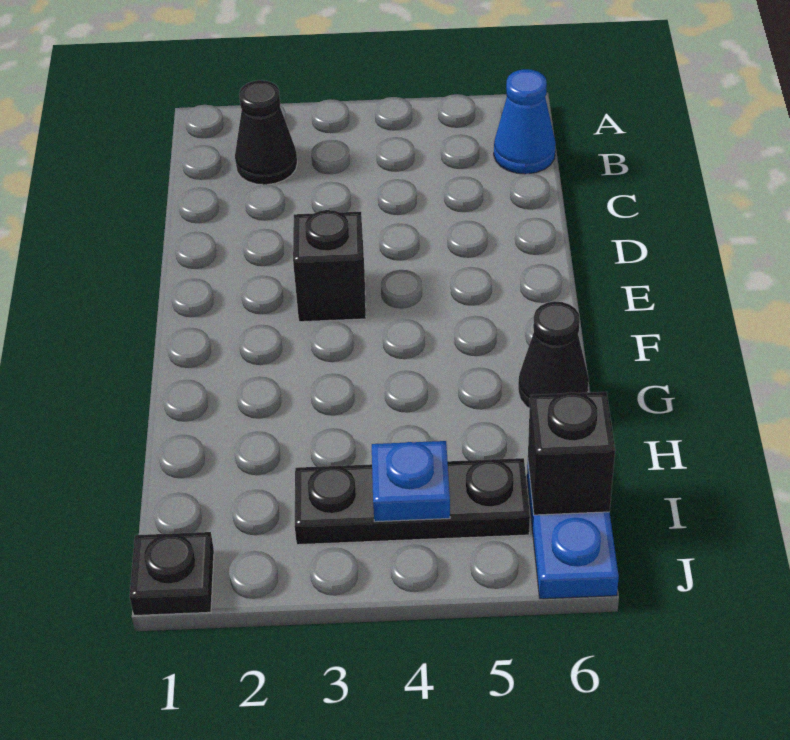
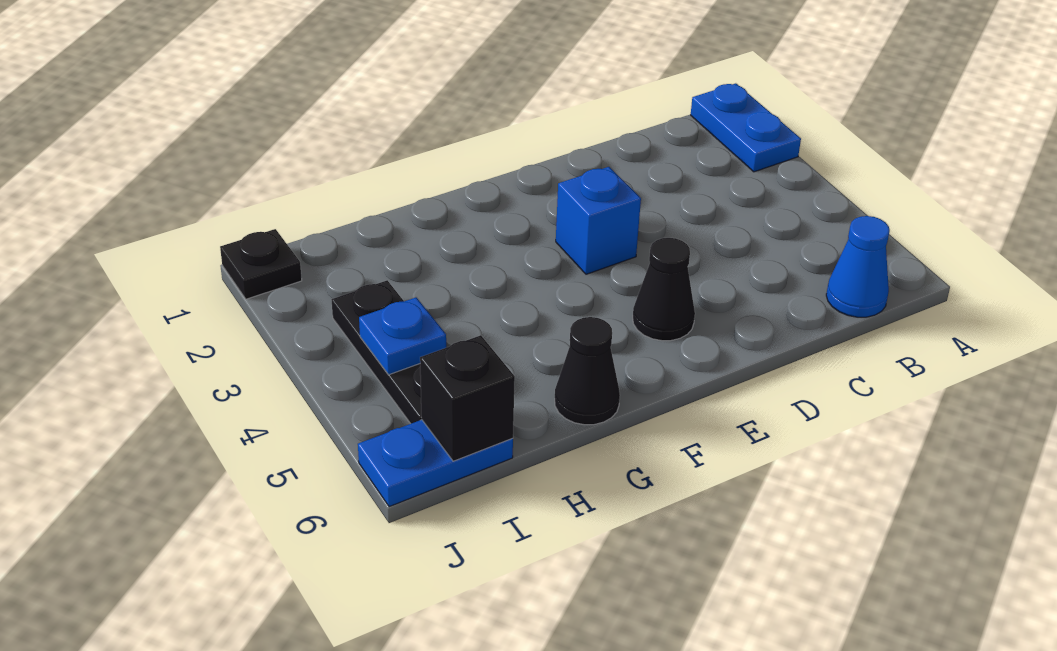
none -> blue plate A1:A2 level 1
black cone B2 level 1 -> black cone E5 level 1
black brick E3 level 1 -> blue brick E3 level 1

